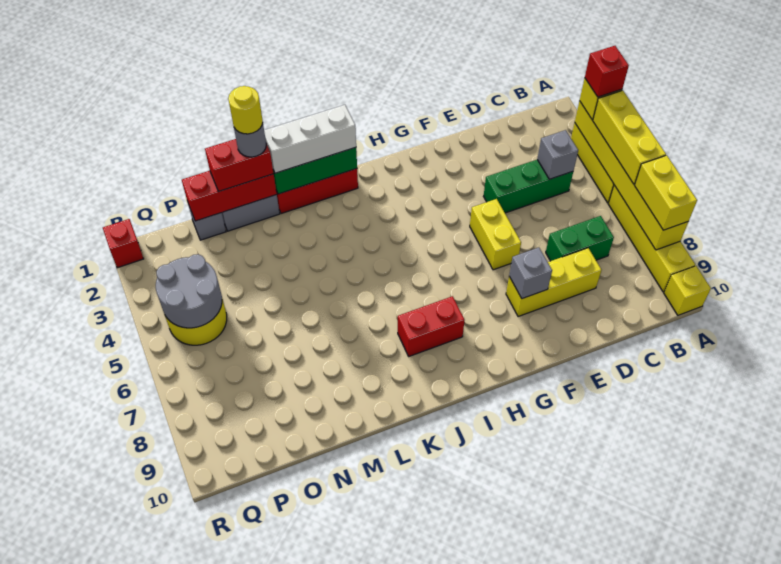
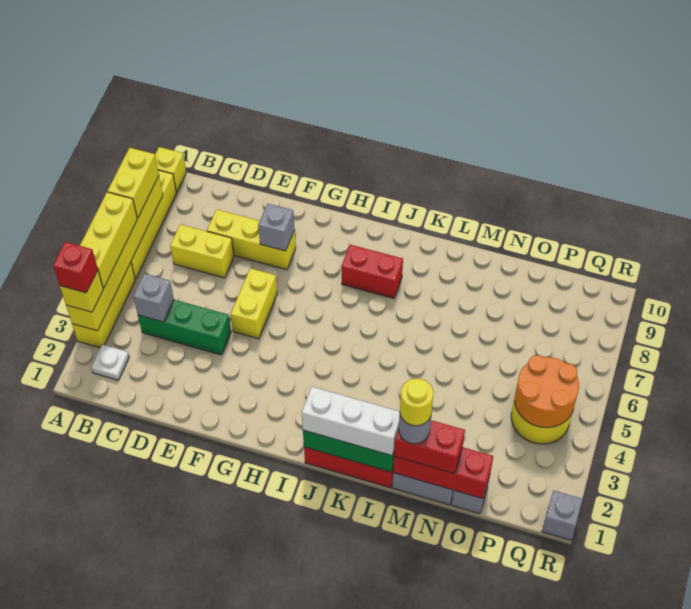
none -> white plate B2 level 1
green brick C7:D7 level 1 -> yellow brick C7:D7 level 1
grey round brick P4:Q5 level 2 -> orange round brick P4:Q5 level 2
red brick R1 level 1 -> grey brick R1 level 1

